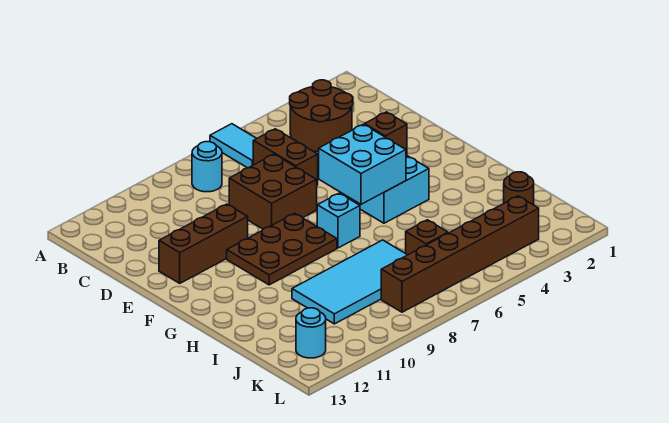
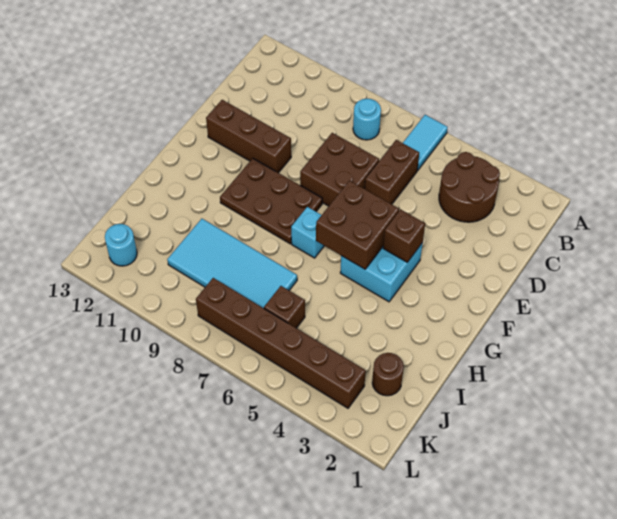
cyan brick F5:G6 level 2 -> brown brick F5:G6 level 2

